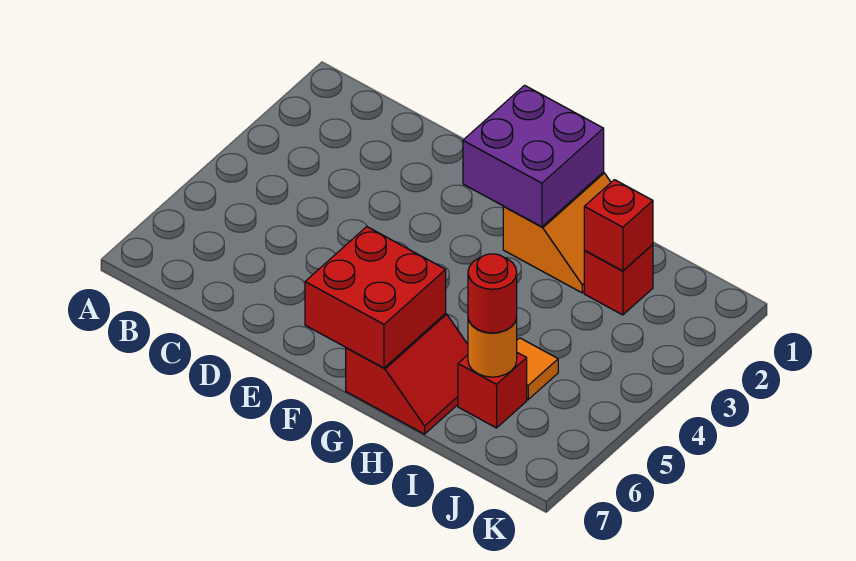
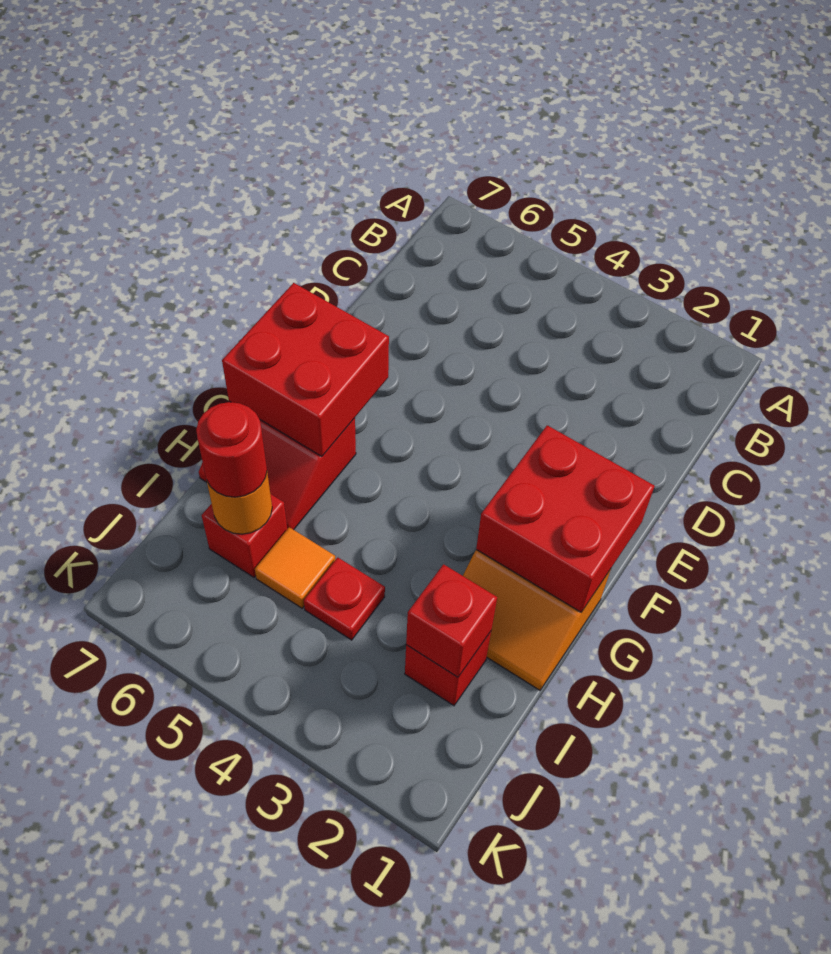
purple brick F1:G2 level 2 -> red brick F1:G2 level 2
none -> red plate I4 level 1

